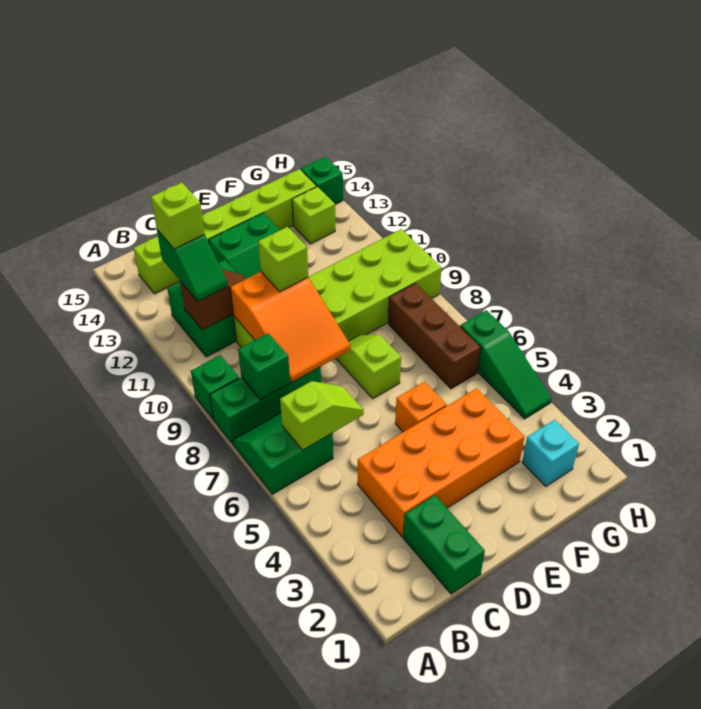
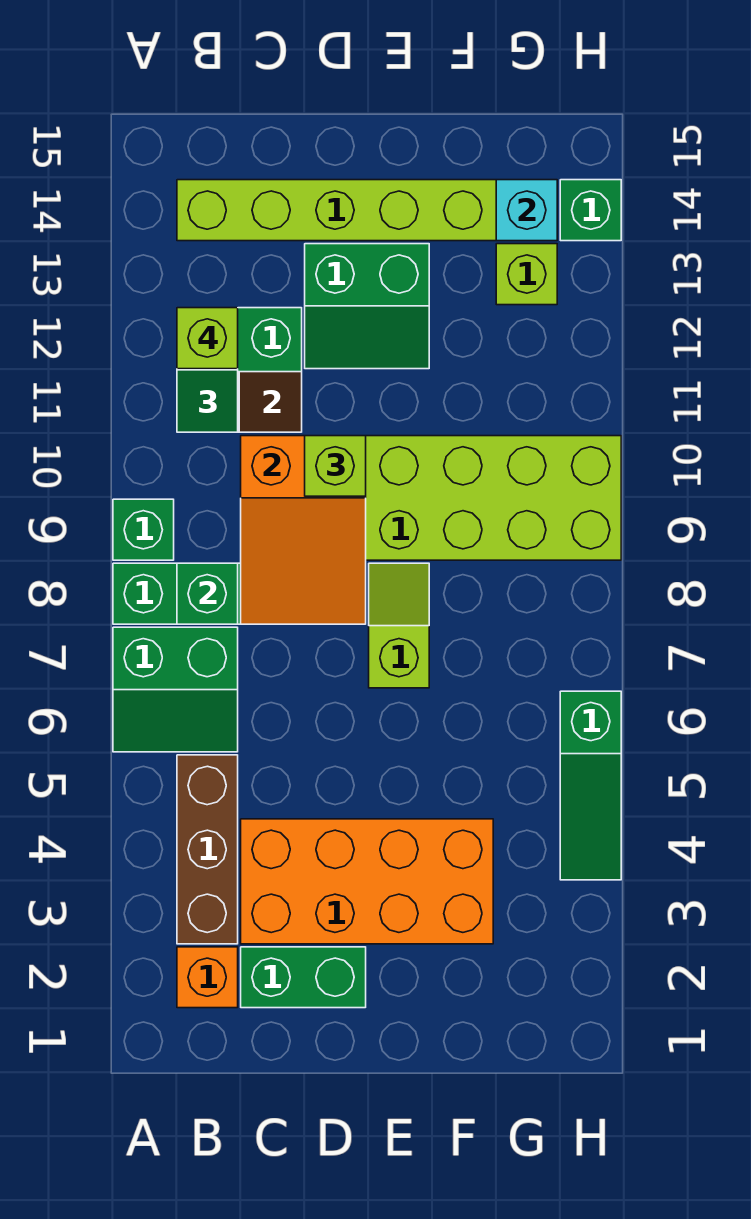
green slope A6:B7 level 1 top 6 -> green slope A6:B7 level 1 top 7
lime slope B6:C6 level 2 top B -> none
green brick C1:C2 level 1 -> green brick C2:D2 level 1
orange brick E5 level 1 -> orange brick B2 level 1
cyan brick G2 level 1 -> cyan brick G14 level 2
brown brick G6:G8 level 1 -> brown brick B3:B5 level 1

